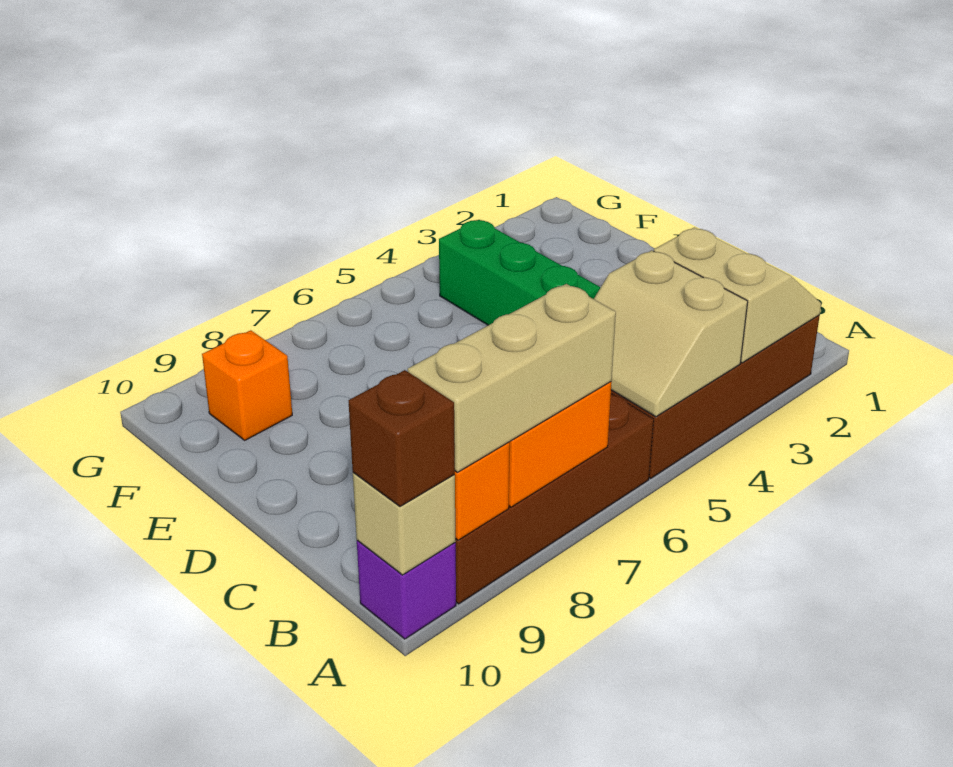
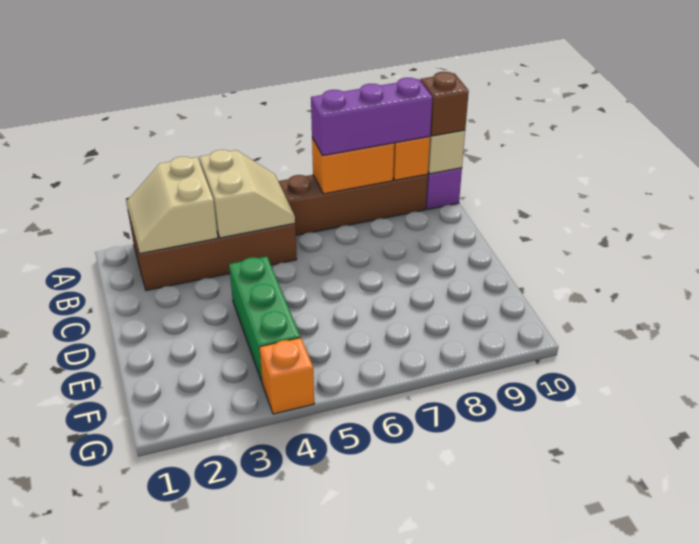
tan brick A7:A9 level 3 -> purple brick A7:A9 level 3
orange brick F9 level 1 -> orange brick G4 level 1

